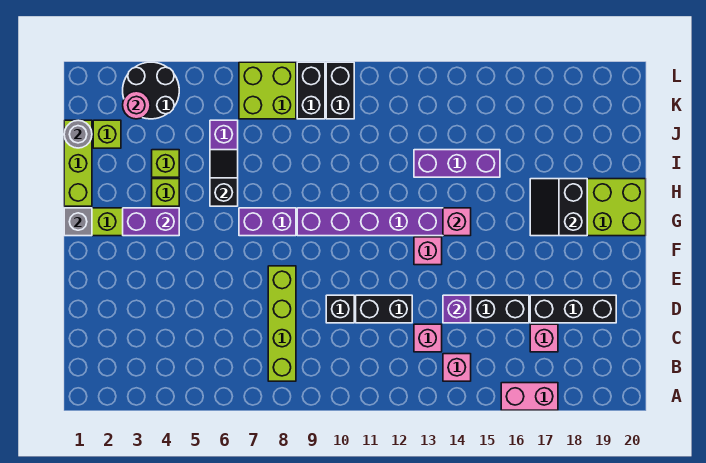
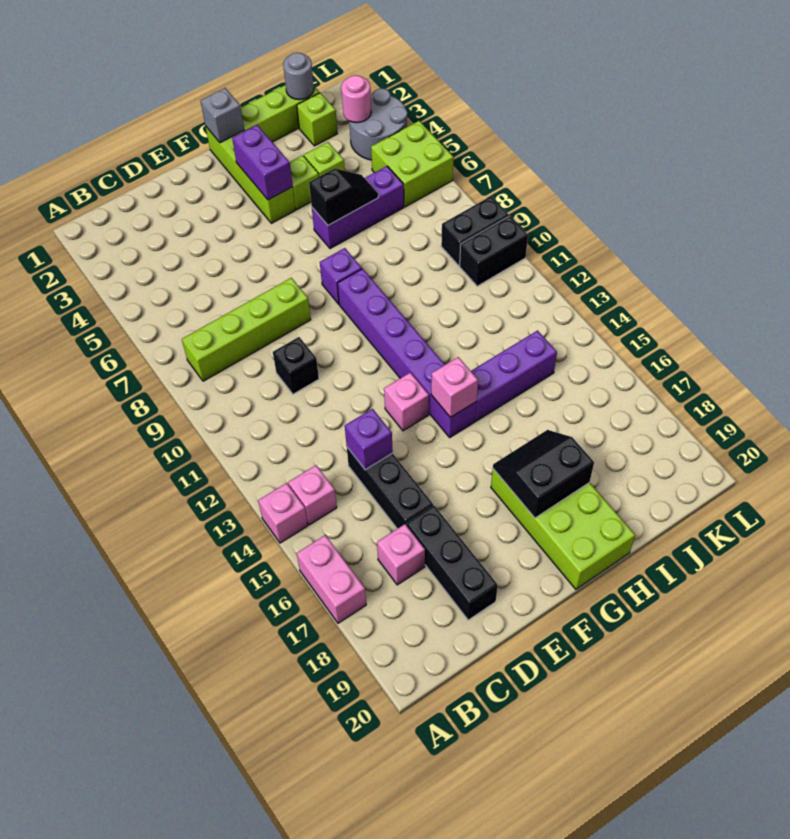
pink brick C13 level 1 -> pink brick A14 level 1
black brick D11:D12 level 1 -> none
purple brick G7:G8 level 1 -> purple brick G8 level 1
purple brick I13:I15 level 1 -> purple brick H14:J14 level 1
black round brick K3:L4 level 1 -> grey round brick K3:L4 level 1
lime brick K7:L8 level 1 -> lime brick K5:L6 level 1

